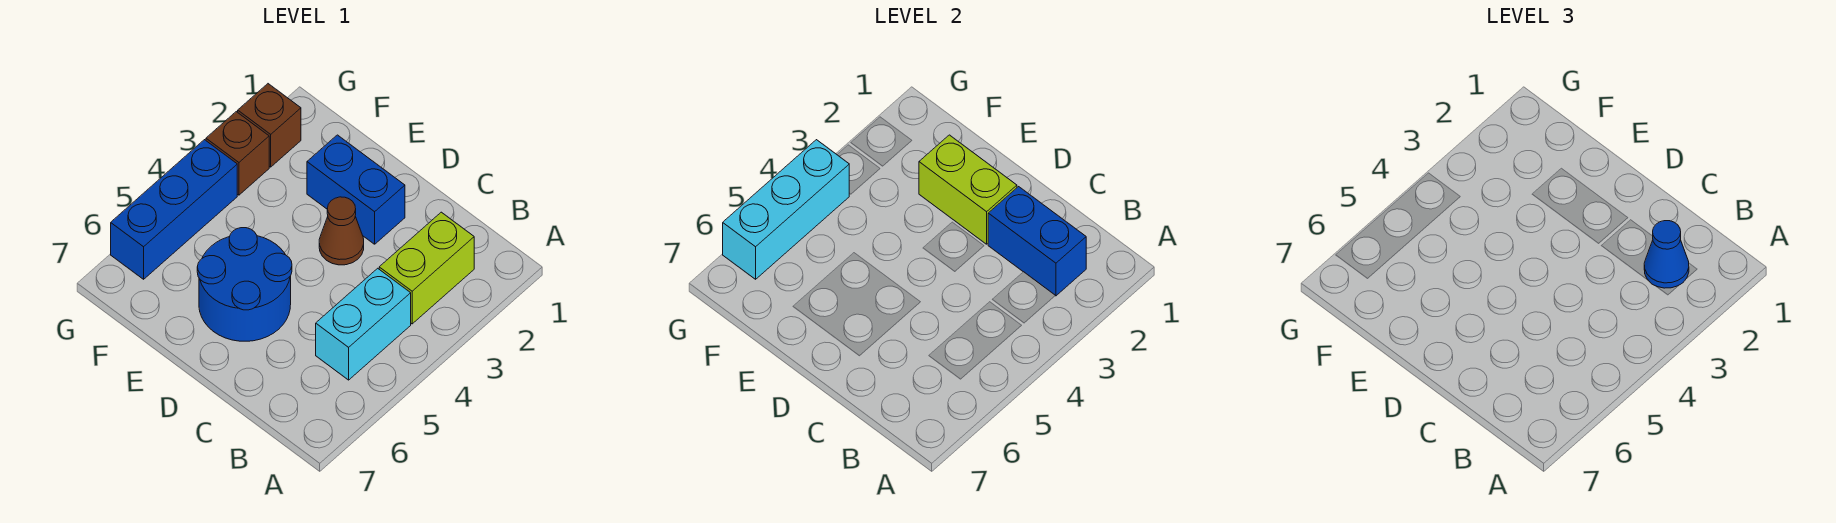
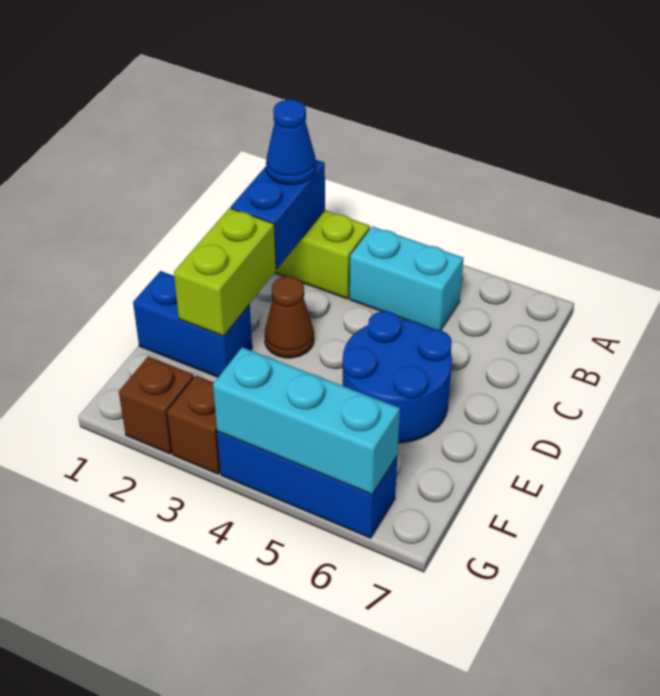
blue brick D2:E2 level 1 -> blue brick E1:E2 level 1

